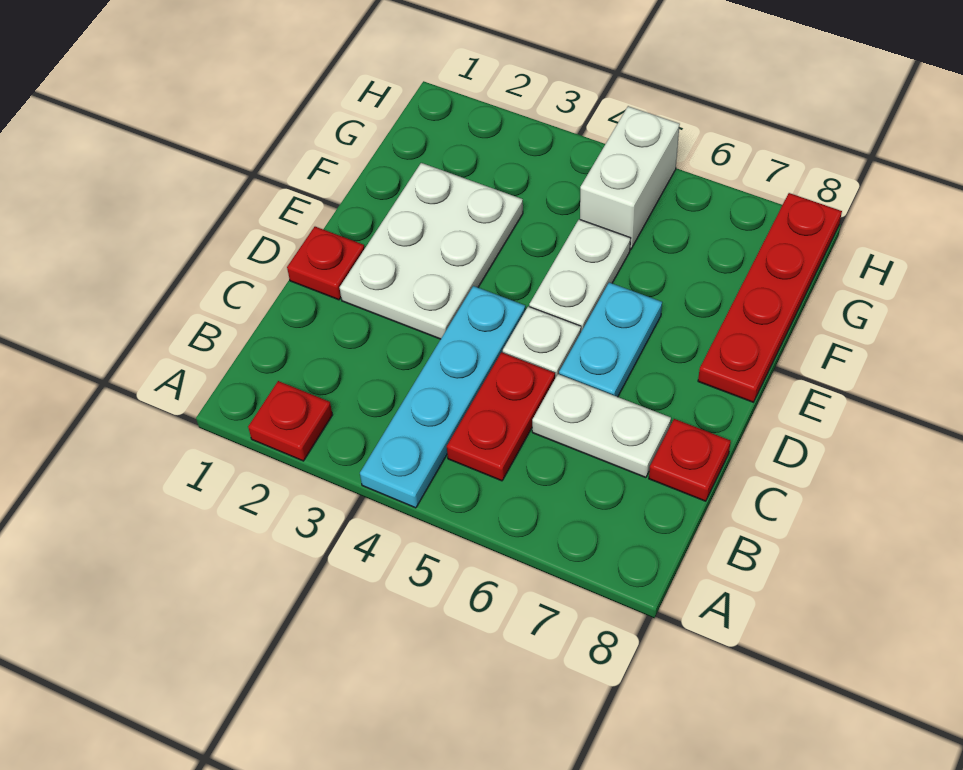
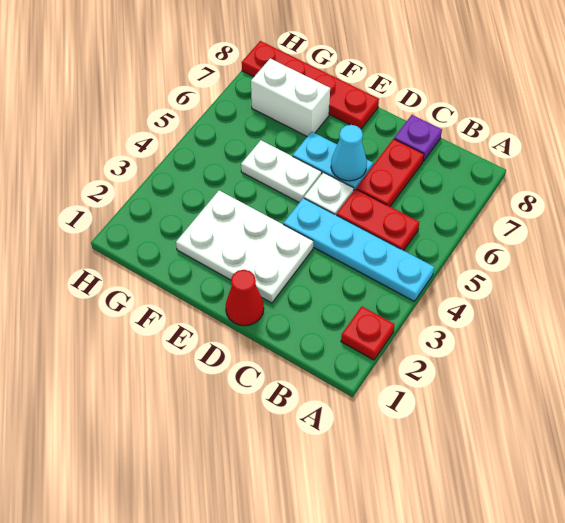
white plate C6:C7 level 1 -> red plate C6:C7 level 1
red plate C8 level 1 -> purple plate C8 level 1
red plate D1 level 1 -> red cone D1 level 1
none -> cyan cone D6 level 2
white brick G5:H5 level 1 -> white brick F7:G7 level 1

